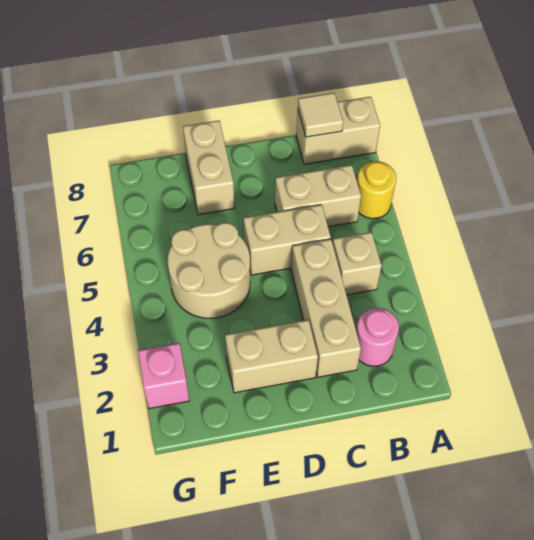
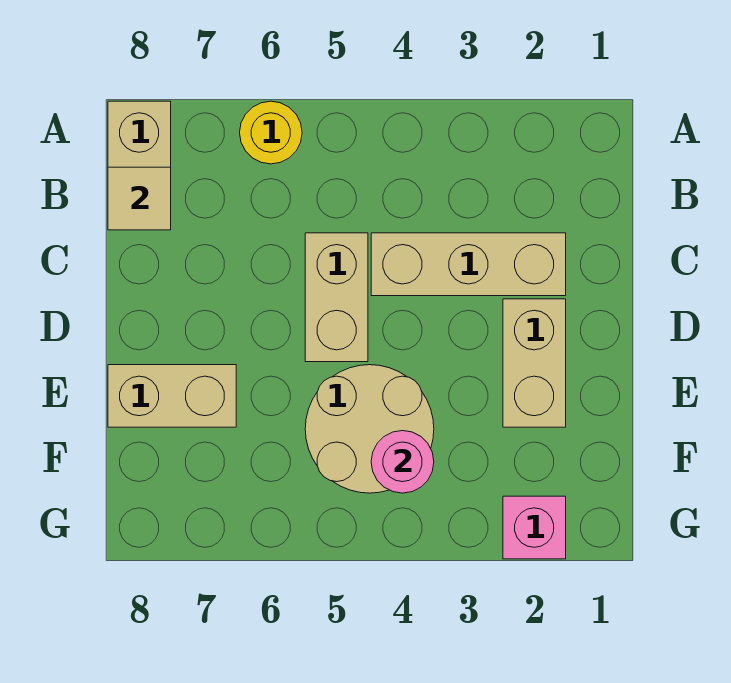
pink round brick B2 level 1 -> pink round brick F4 level 2
tan brick B4 level 1 -> none
tan brick B6:C6 level 1 -> none

